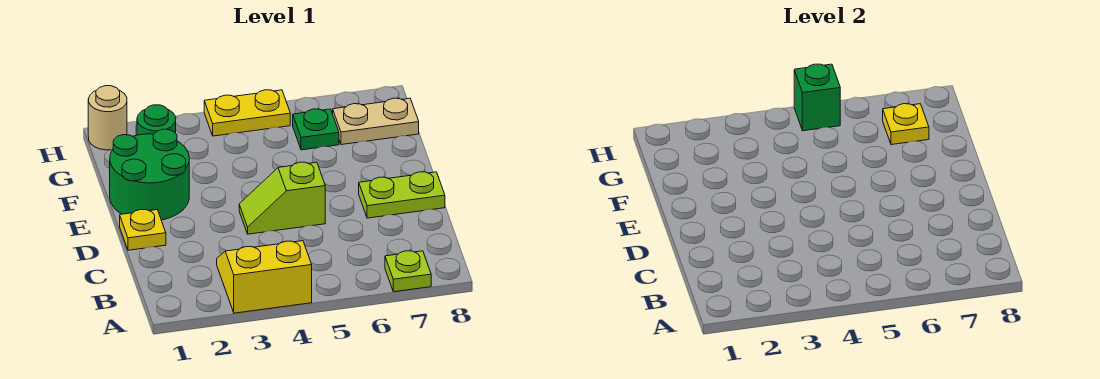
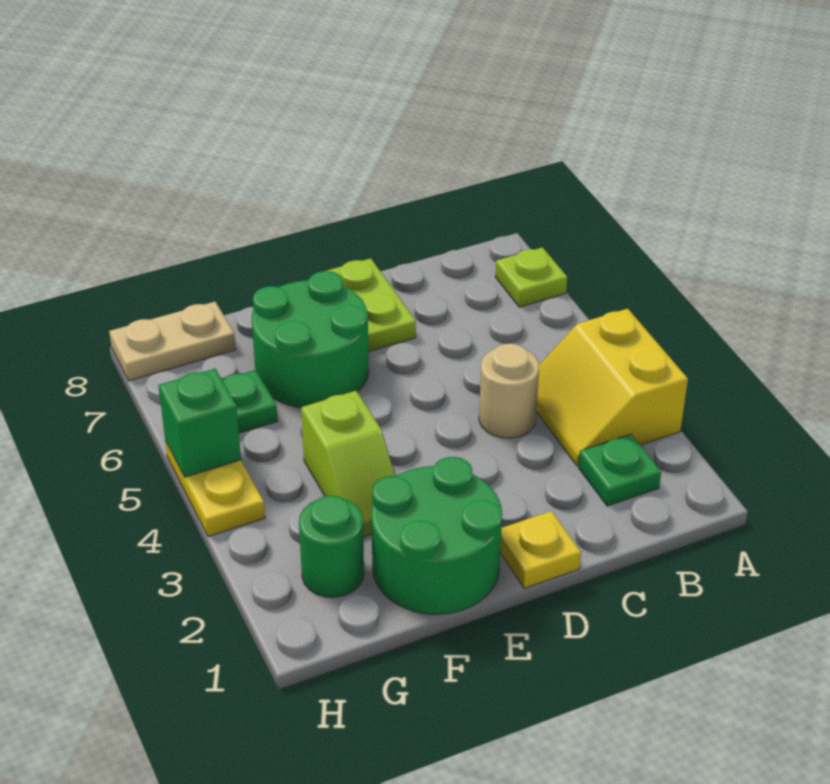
none -> green plate B2 level 1
lime slope D4:D5 level 1 top 5 -> lime slope F3:F4 level 1 top 4
none -> green round brick E6:F7 level 1
tan plate G7:G8 level 1 -> tan plate G8:H8 level 1
yellow plate G7 level 2 -> none
tan round brick H1 level 1 -> tan round brick C4 level 1

